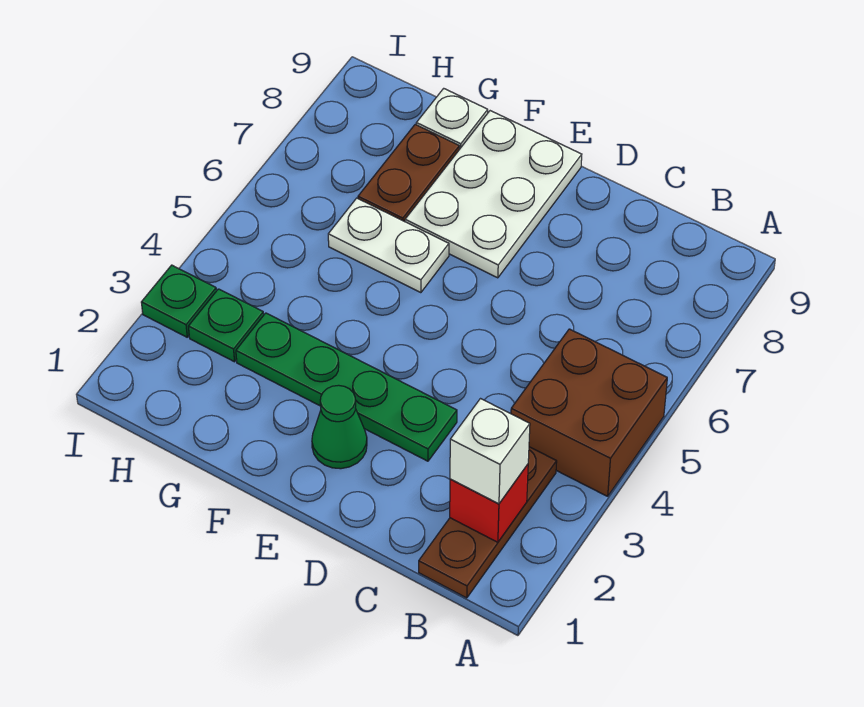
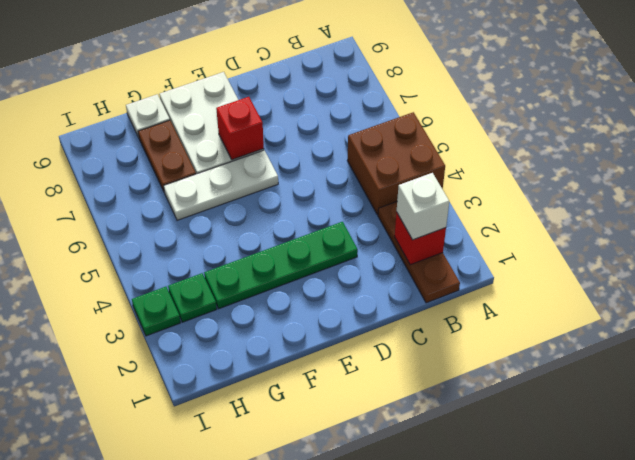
green cone E2 level 1 -> none
none -> red brick E7 level 2
white plate F6:G6 level 1 -> white plate E6:G6 level 1

